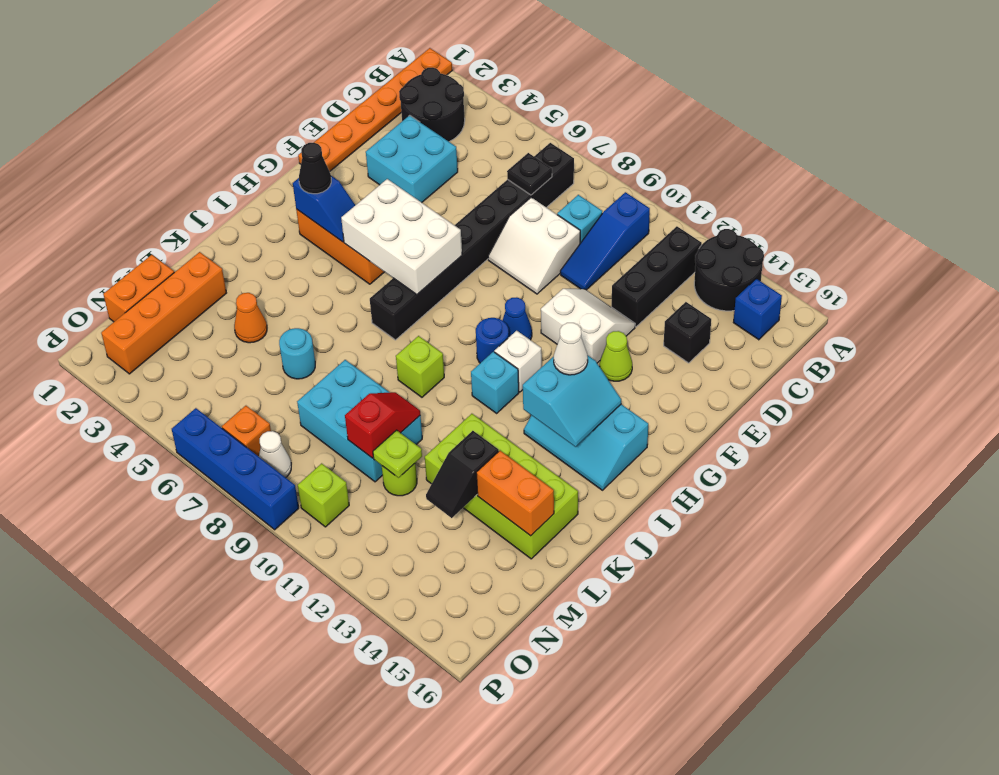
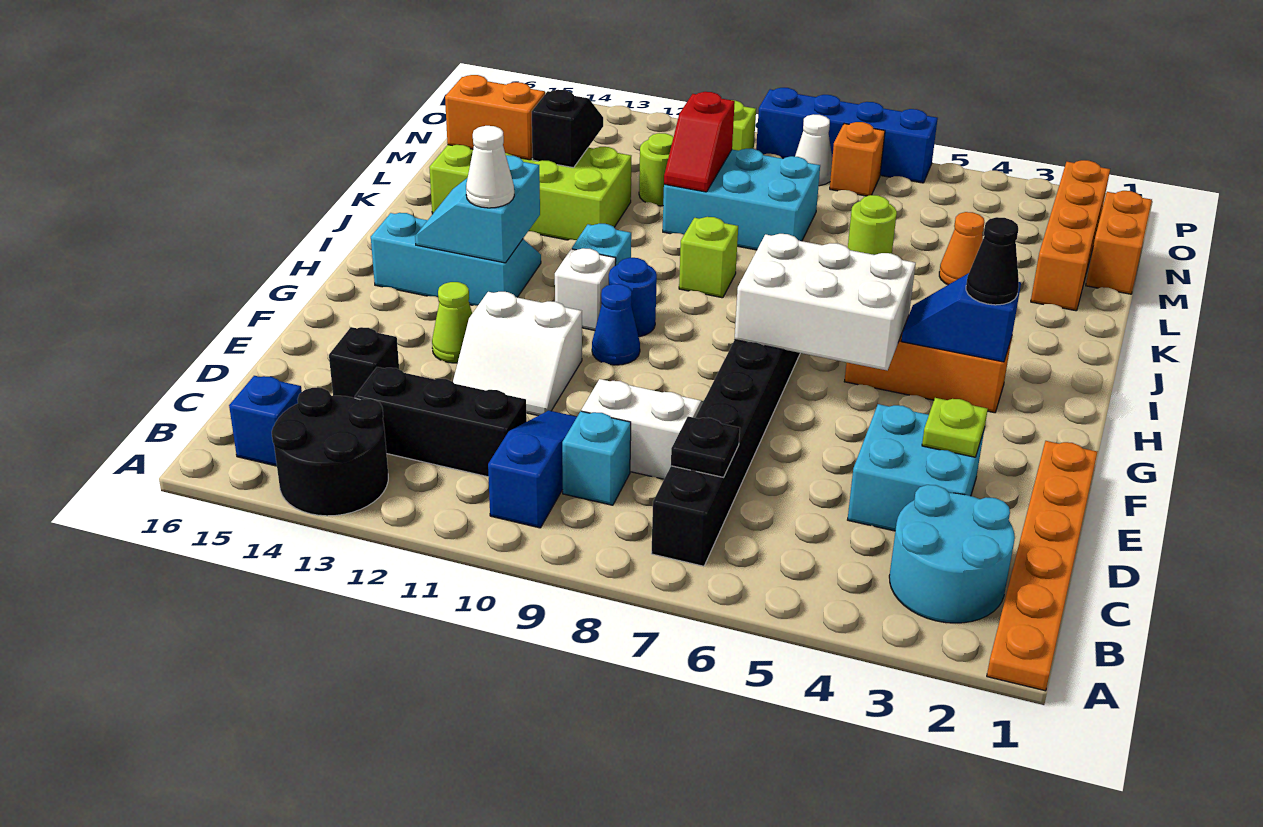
black round brick B2:C3 level 1 -> cyan round brick B2:C3 level 1
black brick B12:D12 level 1 -> black brick C11:C13 level 1
cyan round brick L6 level 1 -> lime round brick L6 level 1
lime plate M11 level 2 -> lime plate E3 level 2

